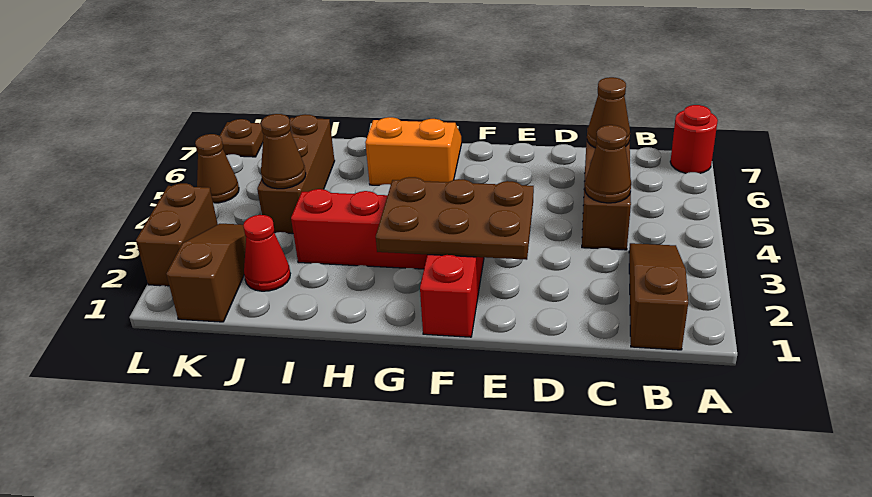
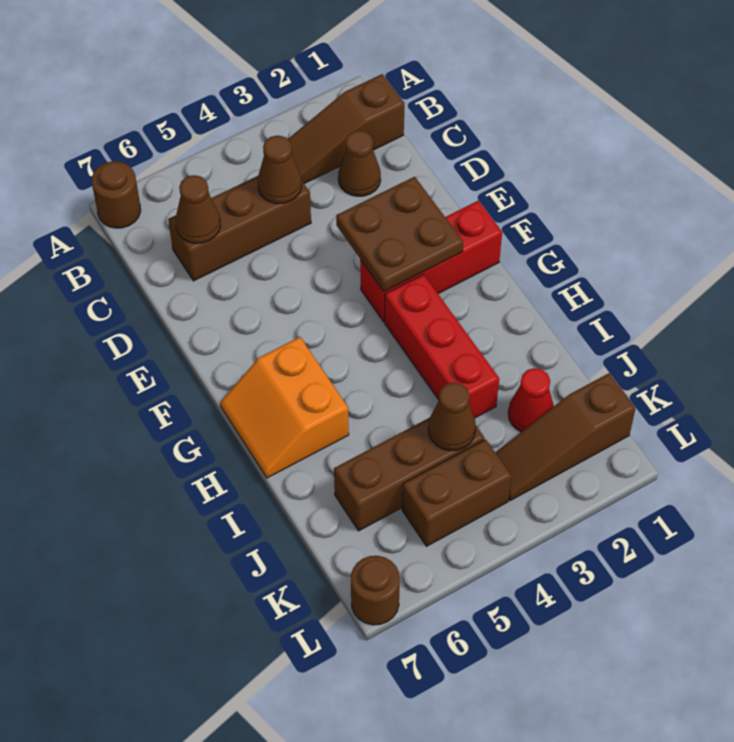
red round brick A7 level 1 -> brown round brick A7 level 1
brown plate E2:G3 level 2 -> brown plate E2:F3 level 2
brown brick L2:L3 level 1 -> brown brick K4:K5 level 1
brown cone L5 level 1 -> brown cone C2 level 1
brown plate L7 level 1 -> brown round brick L7 level 1

